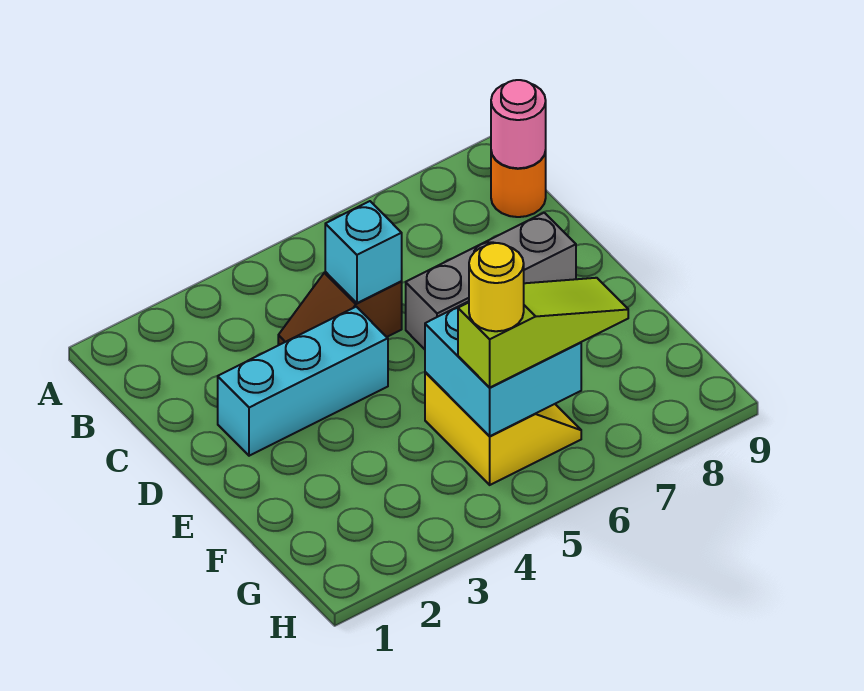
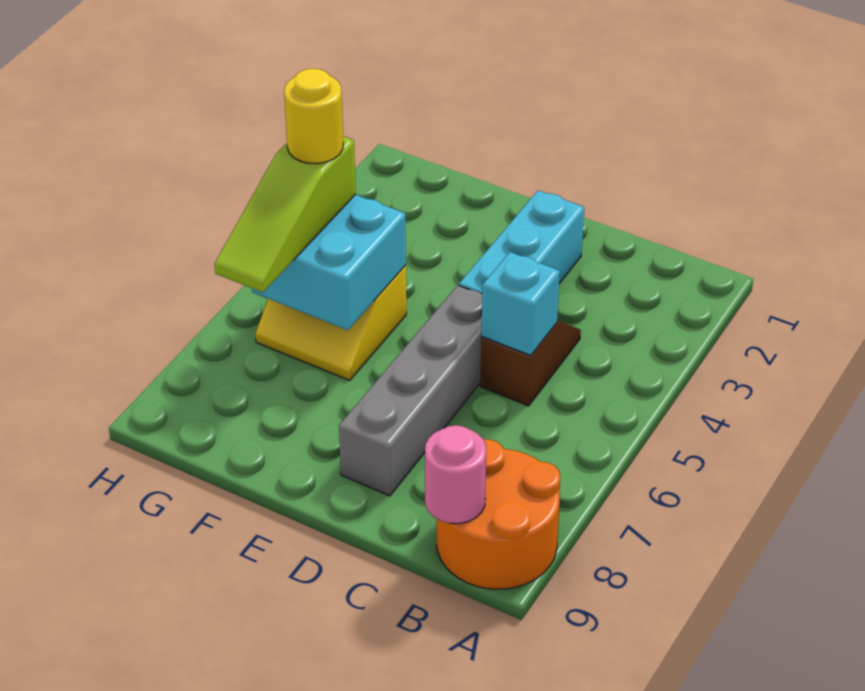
orange round brick B9 level 1 -> orange round brick A8:B9 level 1
grey brick D6:D8 level 1 -> grey brick D5:D8 level 1

